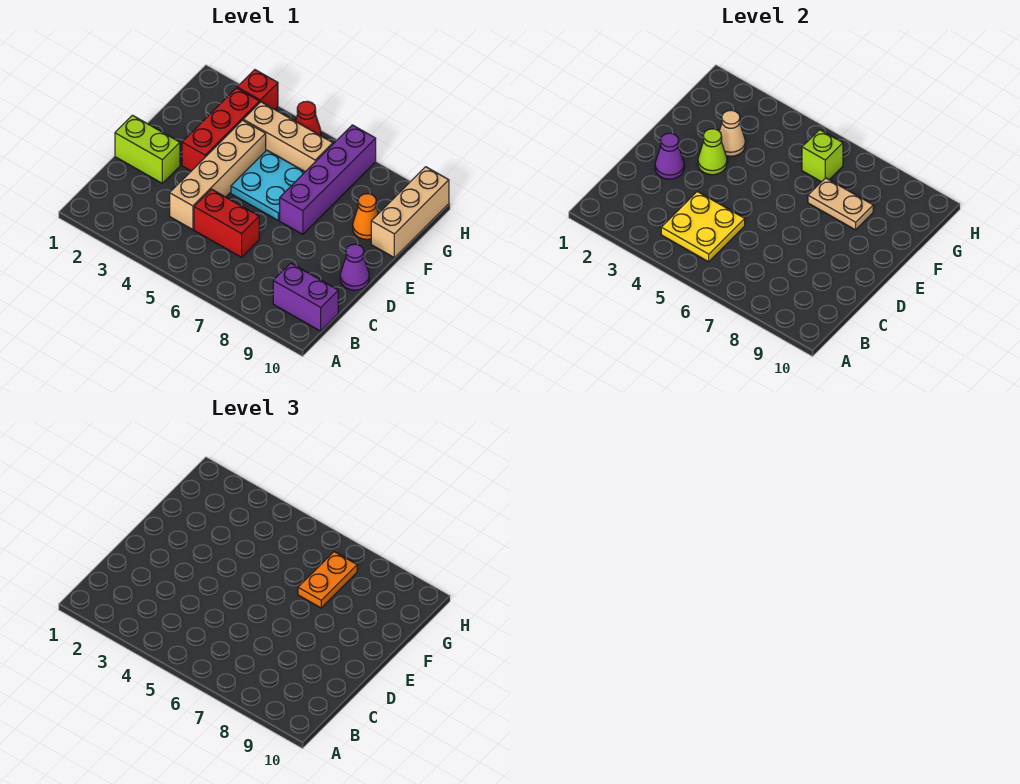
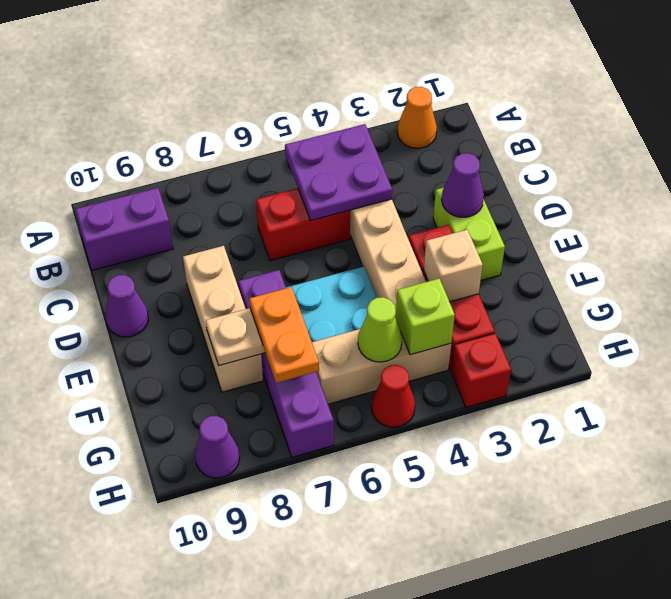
yellow plate B4:C5 level 2 -> purple plate B4:C5 level 2
lime brick D1:D2 level 1 -> lime brick D2:E2 level 1
lime cone E3 level 2 -> lime cone G5 level 2
tan cone F3 level 2 -> tan brick F3 level 2
orange cone F9 level 1 -> orange cone A2 level 1
tan brick F10:H10 level 1 -> tan brick D8:F8 level 1
lime brick G6 level 2 -> lime brick G4 level 2
none -> purple cone H9 level 1

